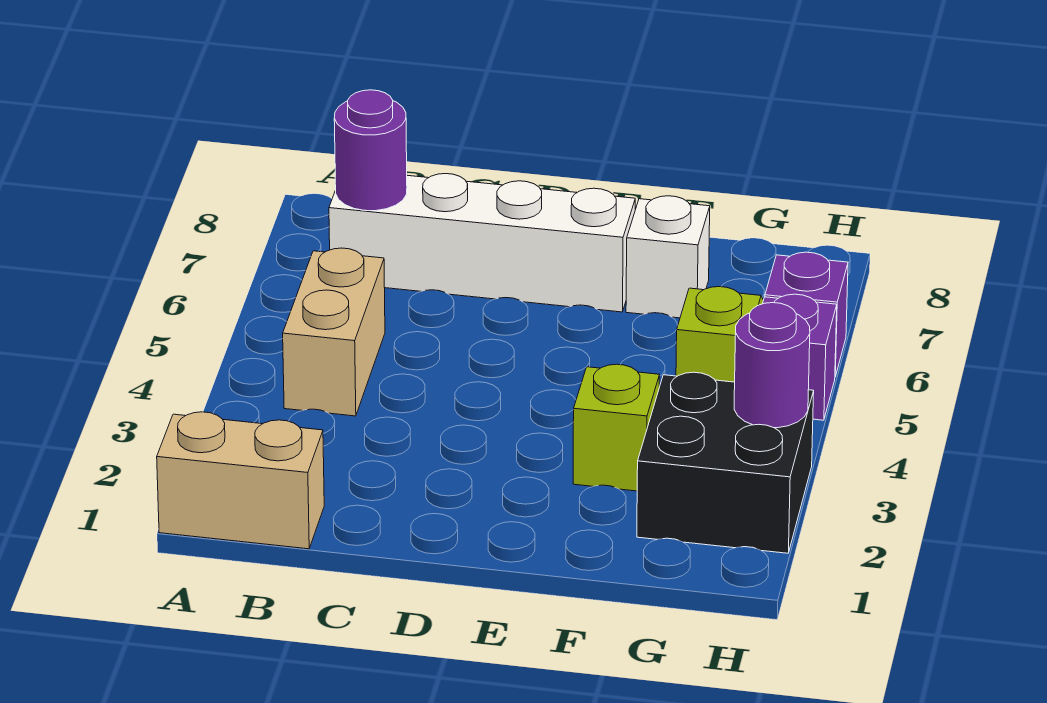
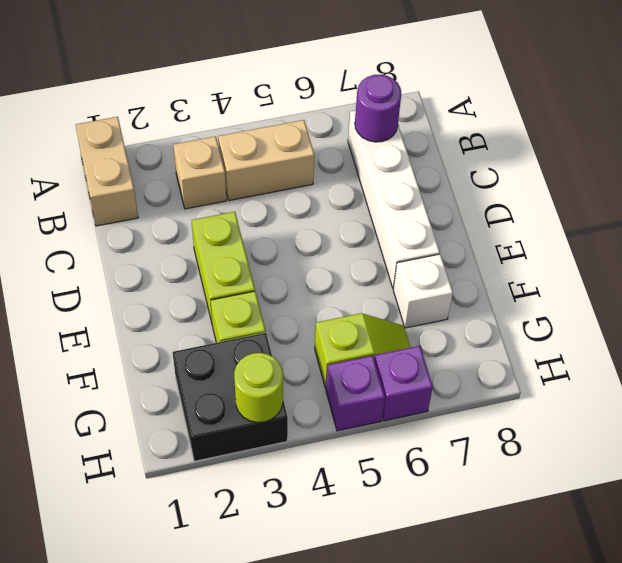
none -> tan brick B3 level 1
none -> lime brick D3:E3 level 1
purple round brick H3 level 2 -> lime round brick H3 level 2

